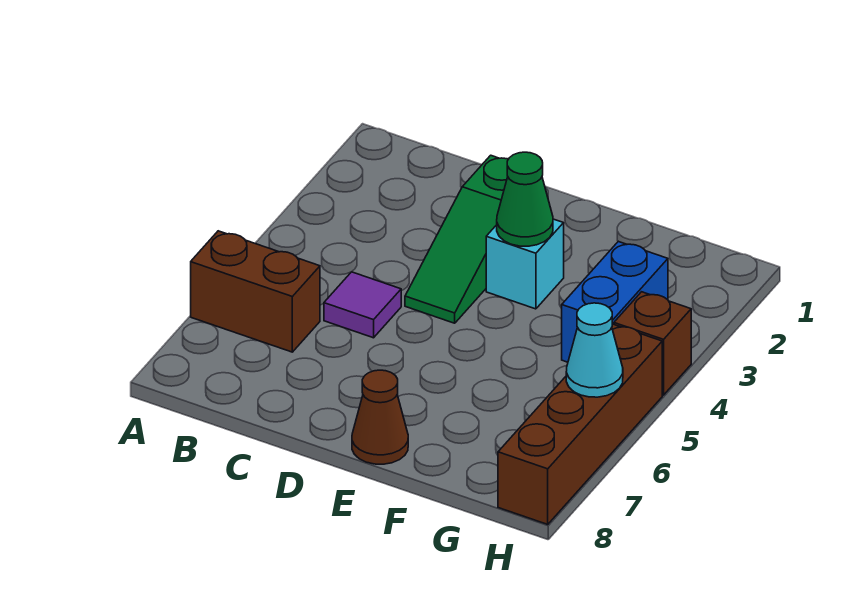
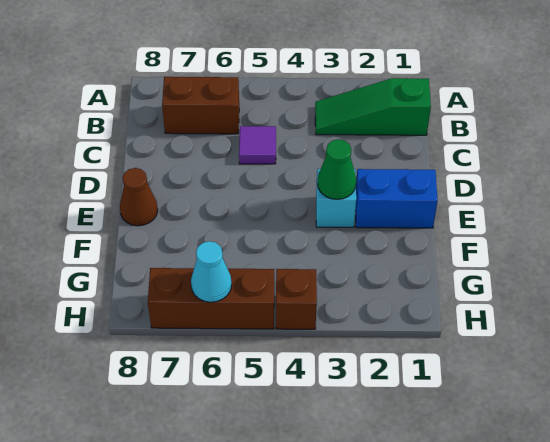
brown brick A6:B6 level 1 -> brown brick B6:B7 level 1
green slope D2:D4 level 1 top 2 -> green slope B1:B3 level 1 top 1
blue brick G3:G4 level 1 -> blue brick E1:E2 level 1
brown brick H5:H8 level 1 -> brown brick H5:H7 level 1

